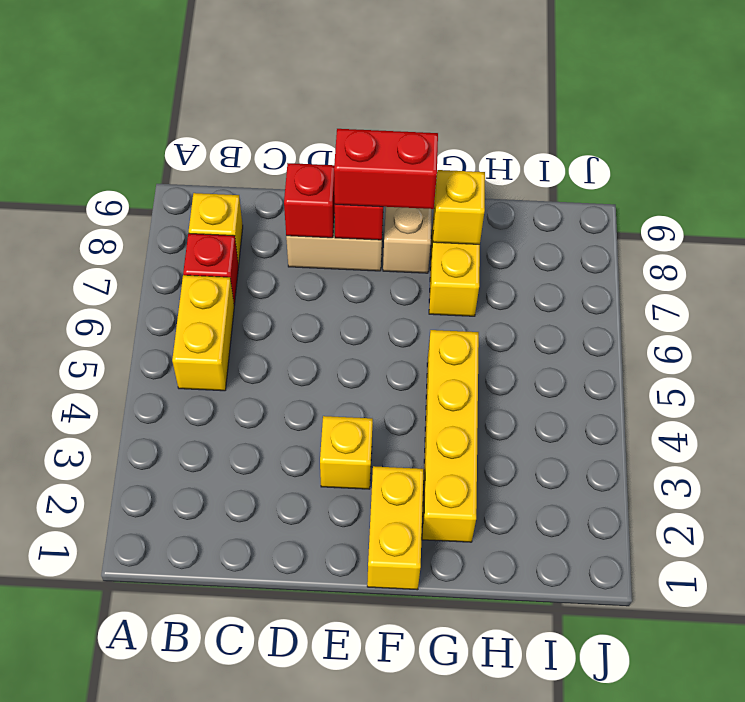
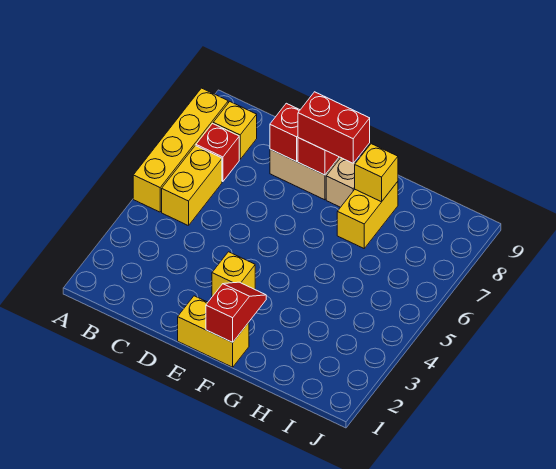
yellow brick F1:F2 level 1 -> yellow brick E1:F1 level 1
none -> red slope F1:F2 level 2 top 1
yellow brick G2:G5 level 1 -> yellow brick A5:A8 level 1

